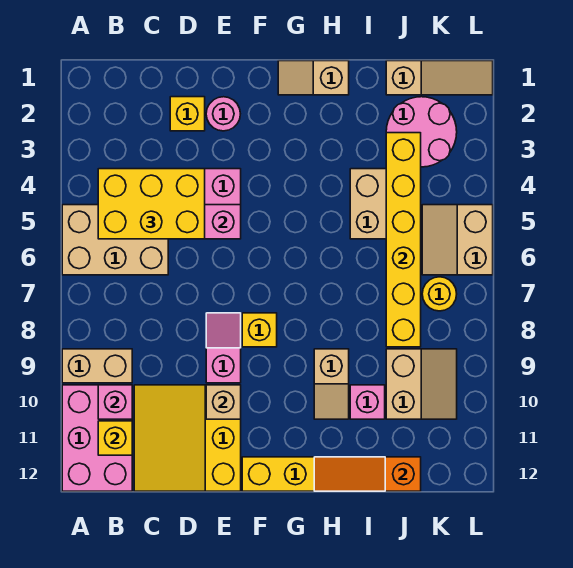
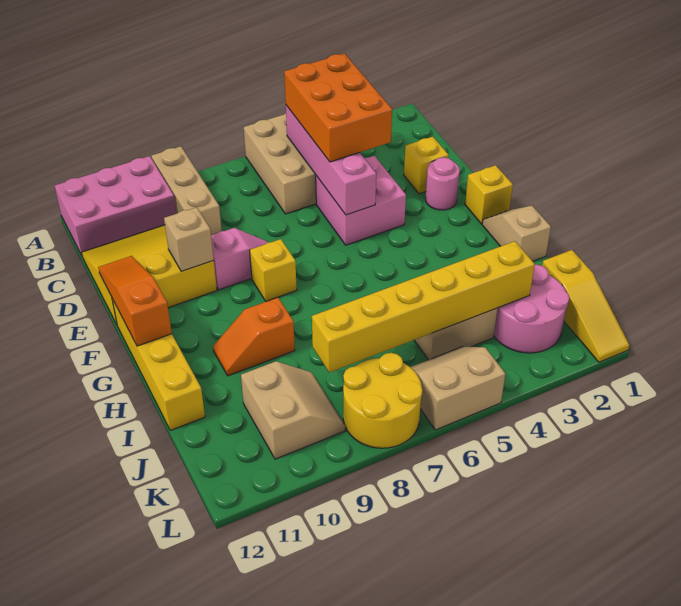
tan brick A9:B9 level 1 -> tan brick A9:C9 level 1
yellow brick B4:D5 level 3 -> orange brick B4:D5 level 3
pink brick B10 level 2 -> none
yellow brick B11 level 2 -> yellow brick F1 level 1
tan slope H9:H10 level 1 top 9 -> orange slope H9:H10 level 1 top 9
orange slope H12:J12 level 2 top J -> orange slope E12:G12 level 2 top G
pink brick I10 level 1 -> none
tan slope J1:L1 level 1 top J -> yellow slope J1:L1 level 1 top J
tan slope J9:K10 level 1 top J -> tan slope J9:K10 level 1 top 10
yellow round brick K7 level 1 -> yellow round brick K7:L8 level 1

